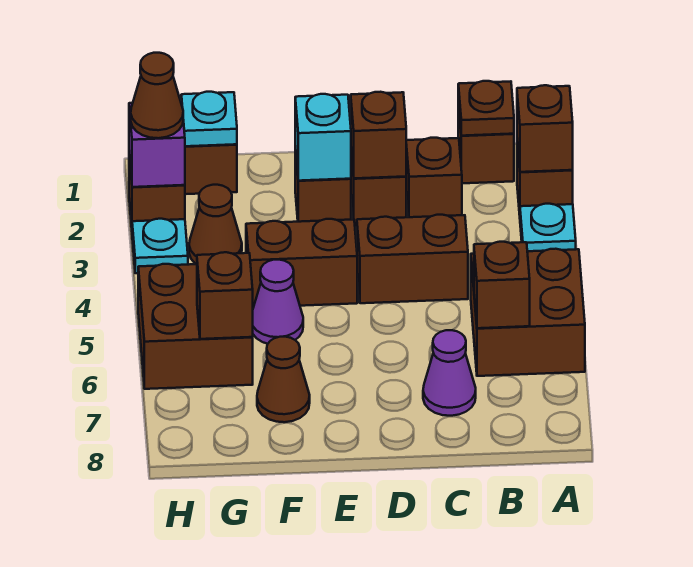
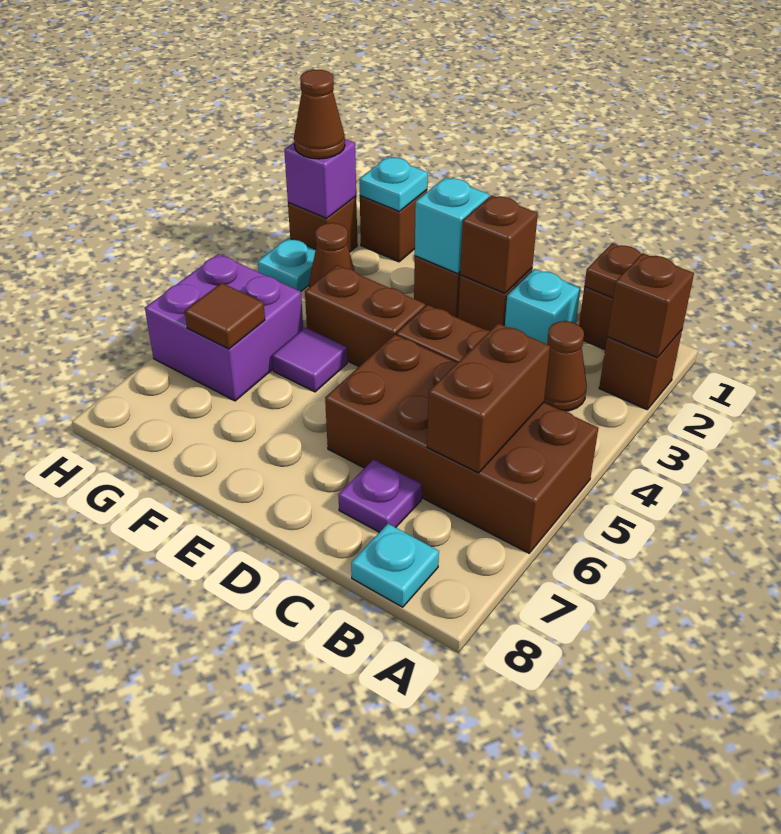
cyan plate A3 level 1 -> cyan plate B8 level 1
brown brick A5:B6 level 1 -> brown brick A5:D6 level 1
brown brick B6 level 2 -> brown brick B5:B6 level 2
brown brick C2 level 1 -> cyan brick C2 level 1
purple cone C7 level 1 -> purple plate C7 level 1
purple cone F5 level 1 -> purple tile F5 level 1
brown cone F7 level 1 -> brown cone B3 level 1
brown brick G5:H6 level 1 -> purple brick G5:H6 level 1
brown brick G6 level 2 -> brown tile G6 level 2

